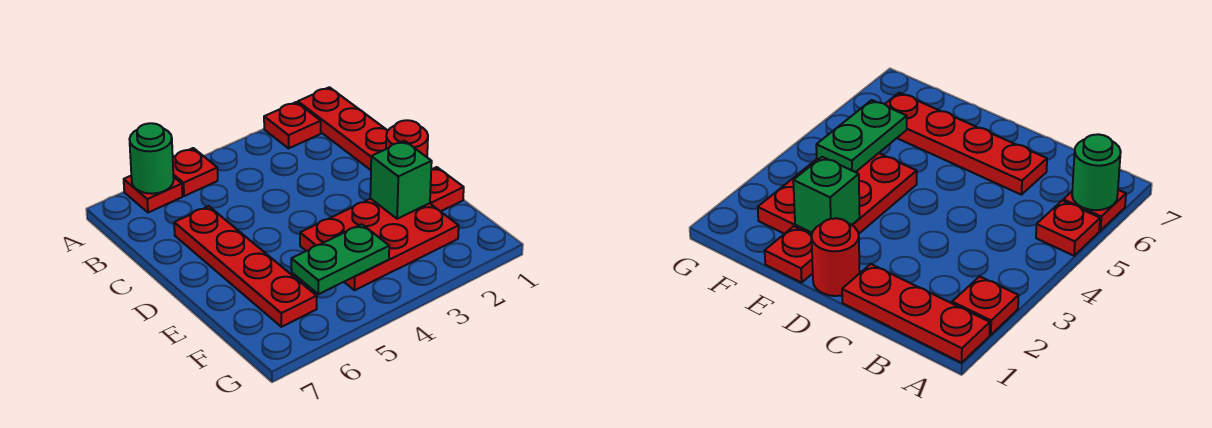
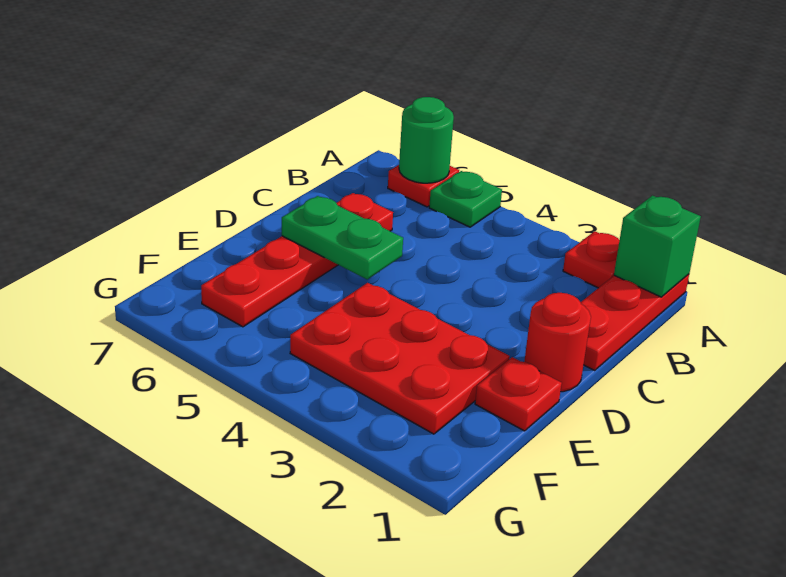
red plate A5 level 1 -> green plate A5 level 1
green brick E2 level 2 -> green brick A1 level 2
green plate F4:F5 level 2 -> green plate D5:D6 level 2

